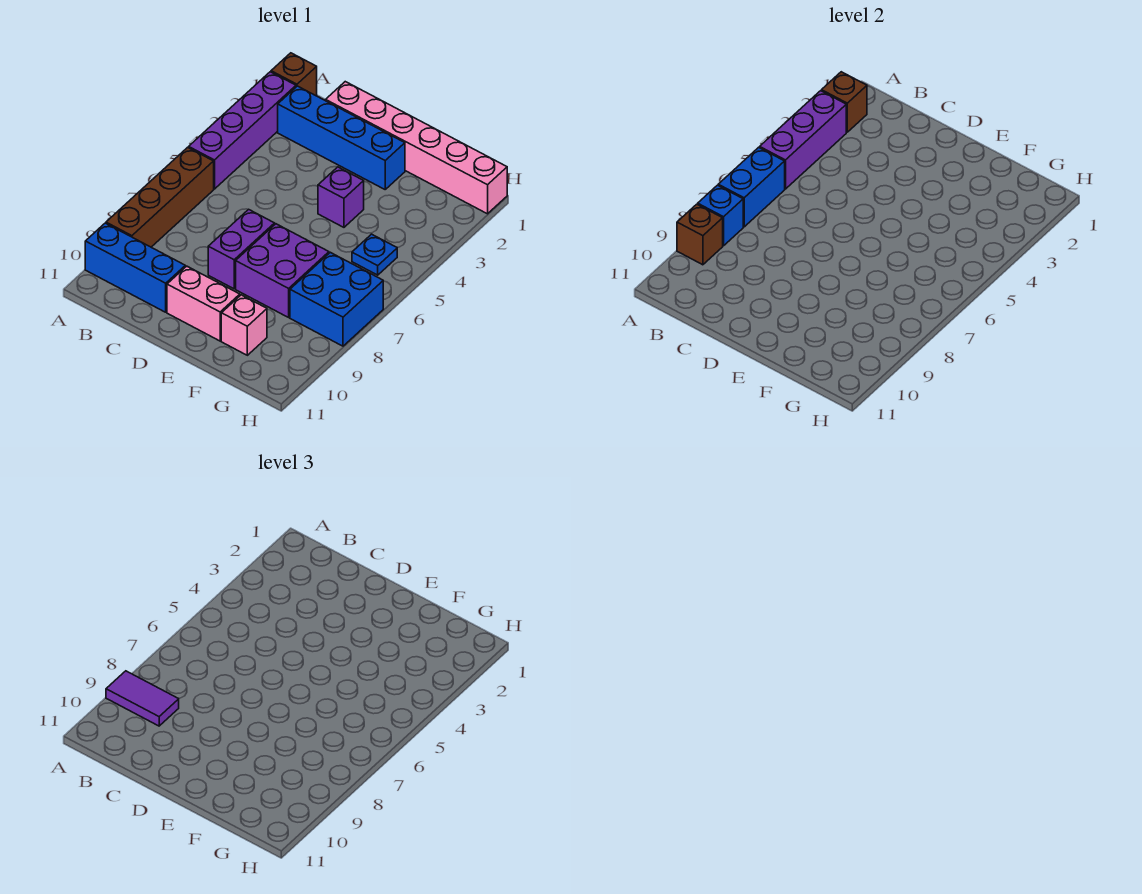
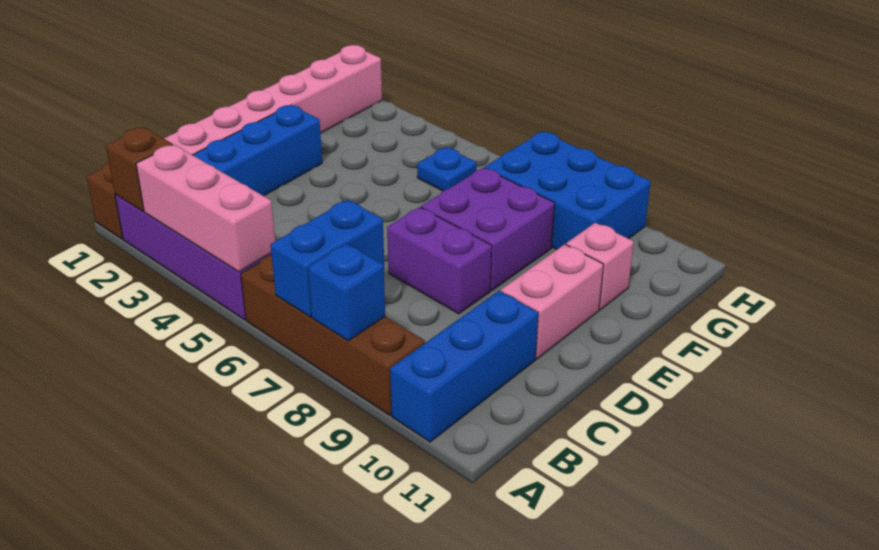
purple brick A3:A5 level 2 -> pink brick A3:A5 level 2
blue brick A6:A7 level 2 -> blue brick A7:B7 level 2
brown brick A9 level 2 -> none
purple tile A9:B9 level 3 -> none
purple brick E4 level 1 -> none
blue brick G7:H8 level 1 -> blue brick G7:H9 level 1

